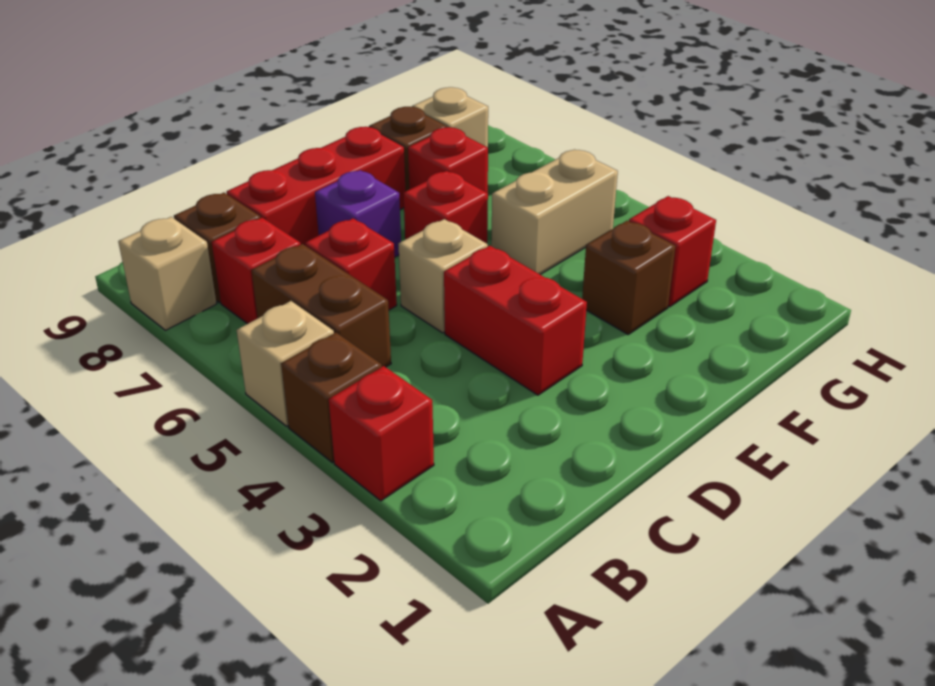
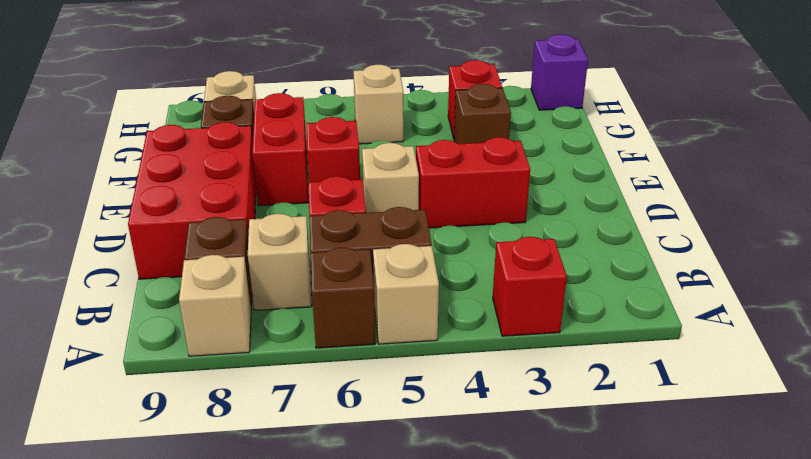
brown brick A4 level 1 -> brown brick A6 level 1
red brick B7 level 1 -> tan brick B7 level 1
red brick C8:E8 level 1 -> red brick C8:E9 level 1
purple brick D7 level 1 -> purple brick H1 level 1
tan brick F5:G5 level 1 -> tan brick G5 level 1
red brick F7 level 1 -> red brick E7:F7 level 1

